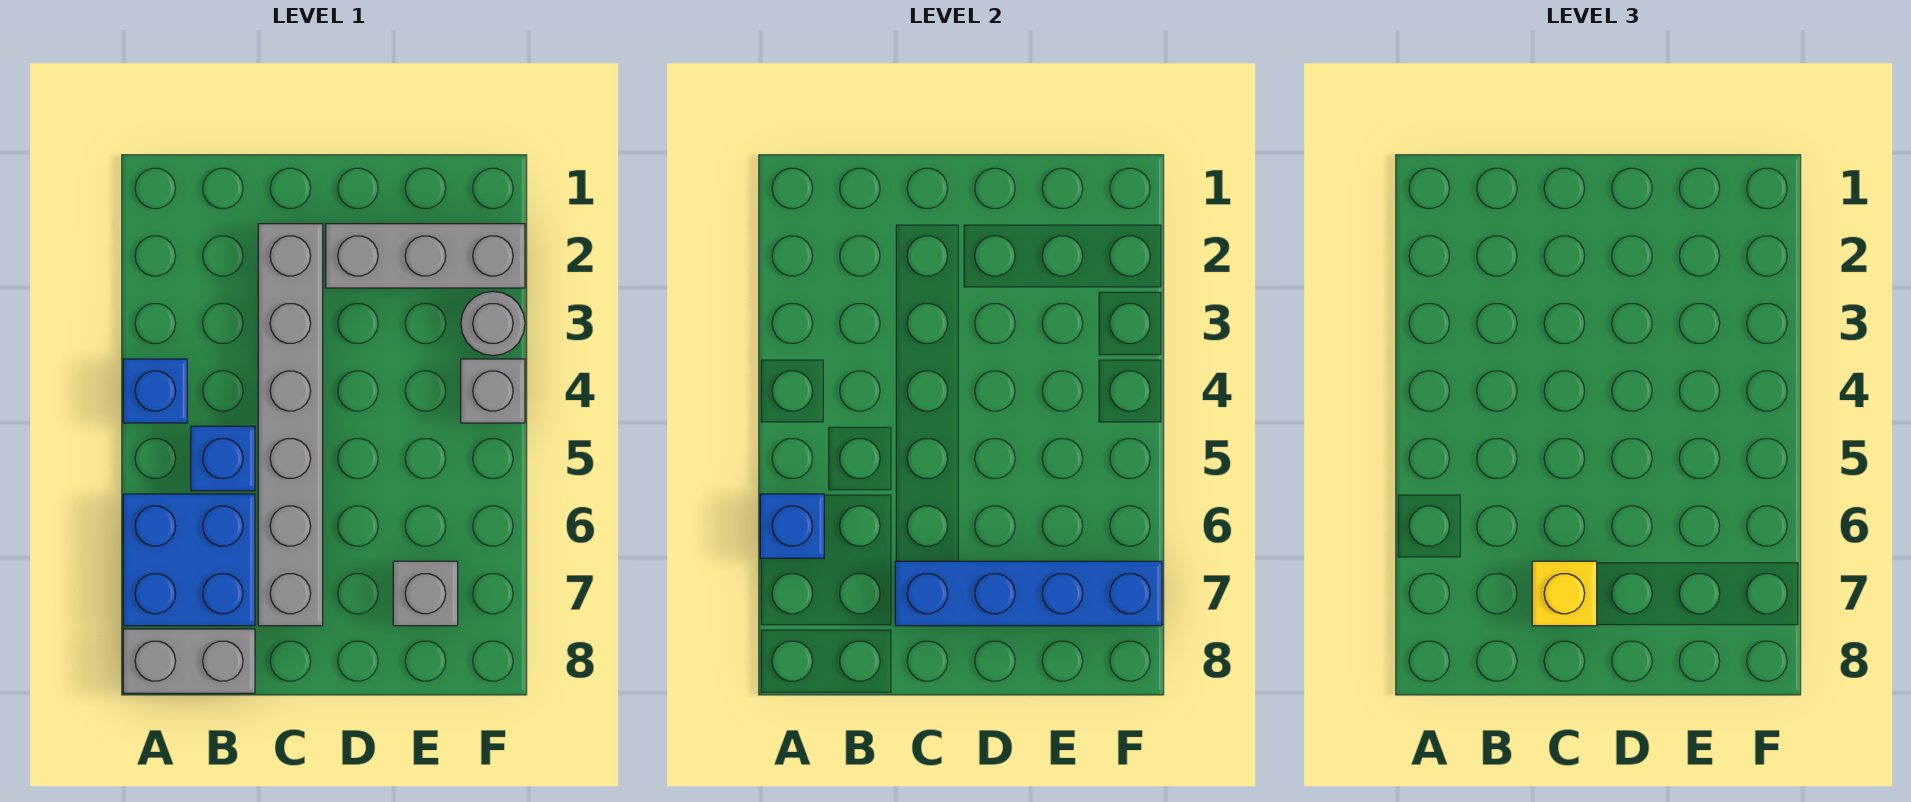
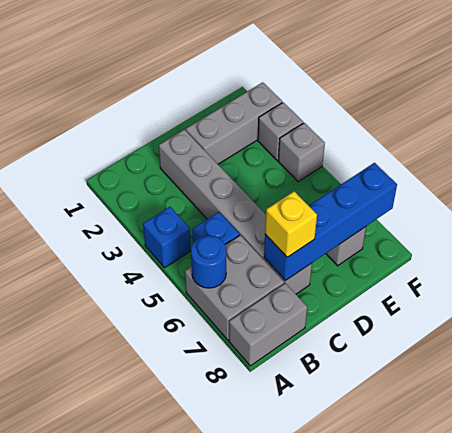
blue brick A6:B7 level 1 -> grey brick A6:B7 level 1
blue brick A6 level 2 -> blue round brick A6 level 2
grey round brick F3 level 1 -> grey brick F3 level 1

